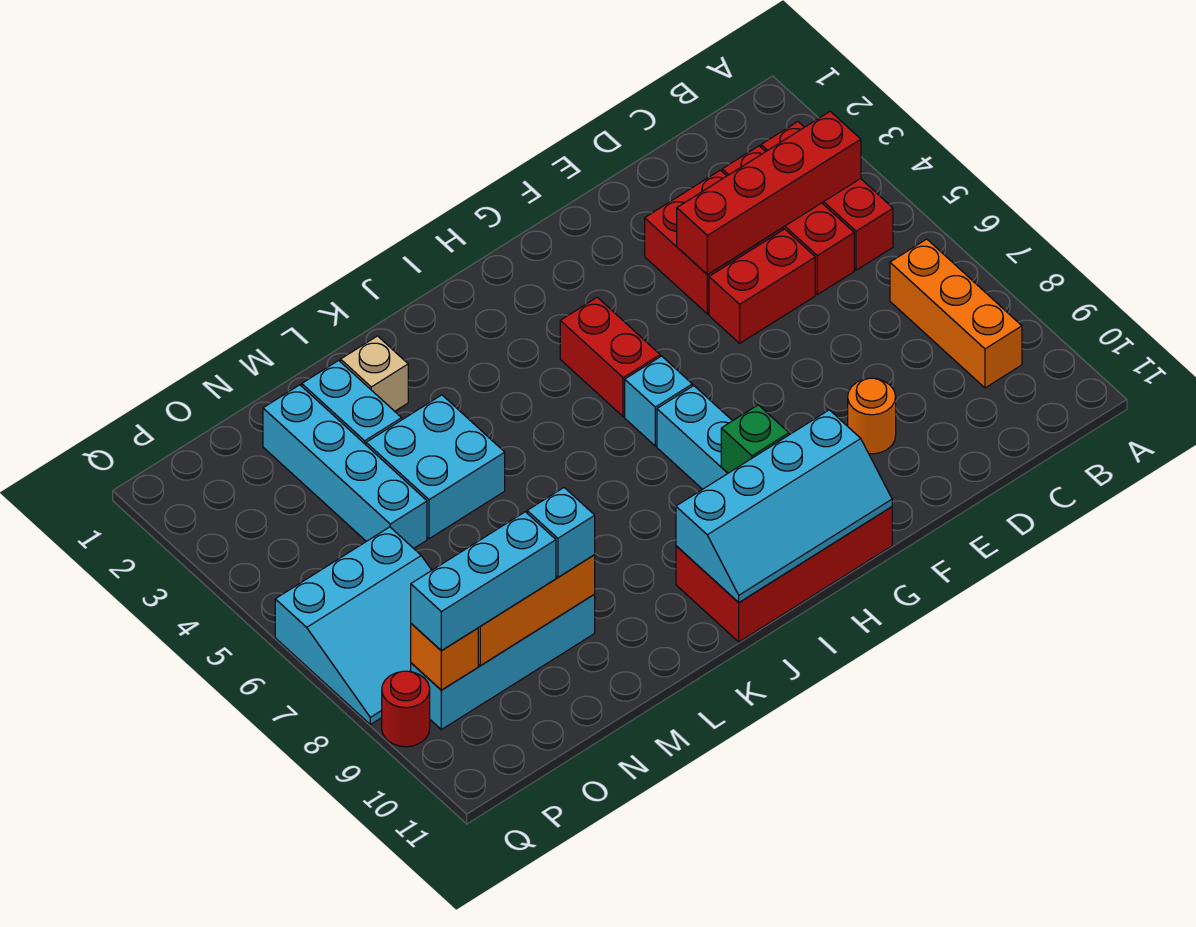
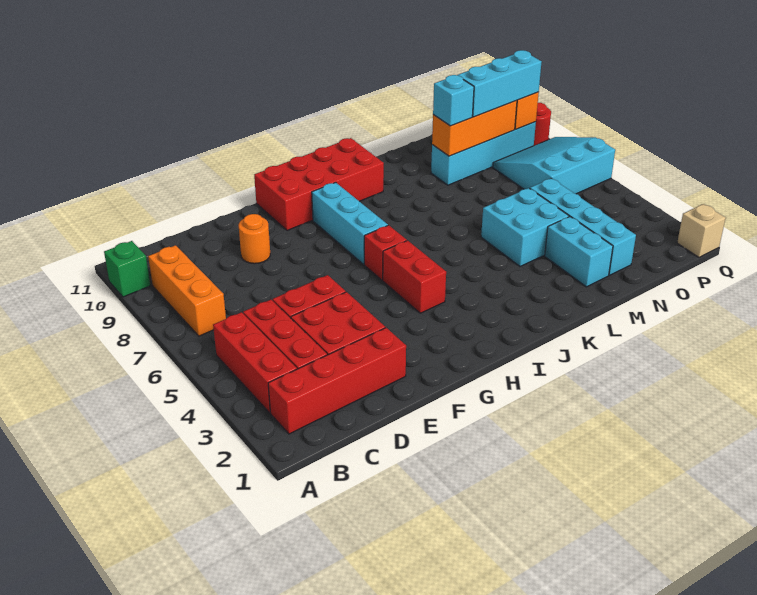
red brick B4:E4 level 2 -> red brick B2:E2 level 1
cyan slope G10:J11 level 2 top 10 -> none
cyan brick H6 level 1 -> red brick H6 level 1
green brick H9 level 2 -> green brick A10 level 1
tan brick L2 level 1 -> tan brick Q1 level 1

